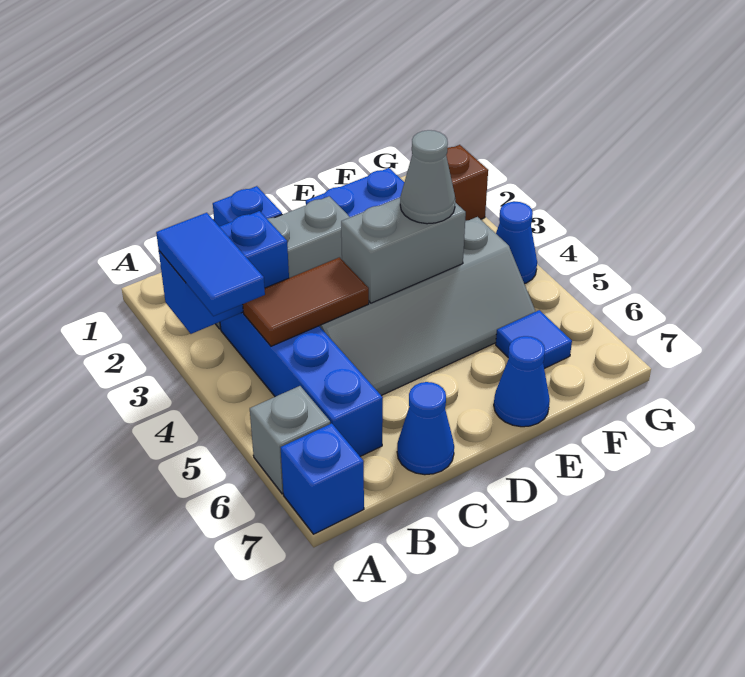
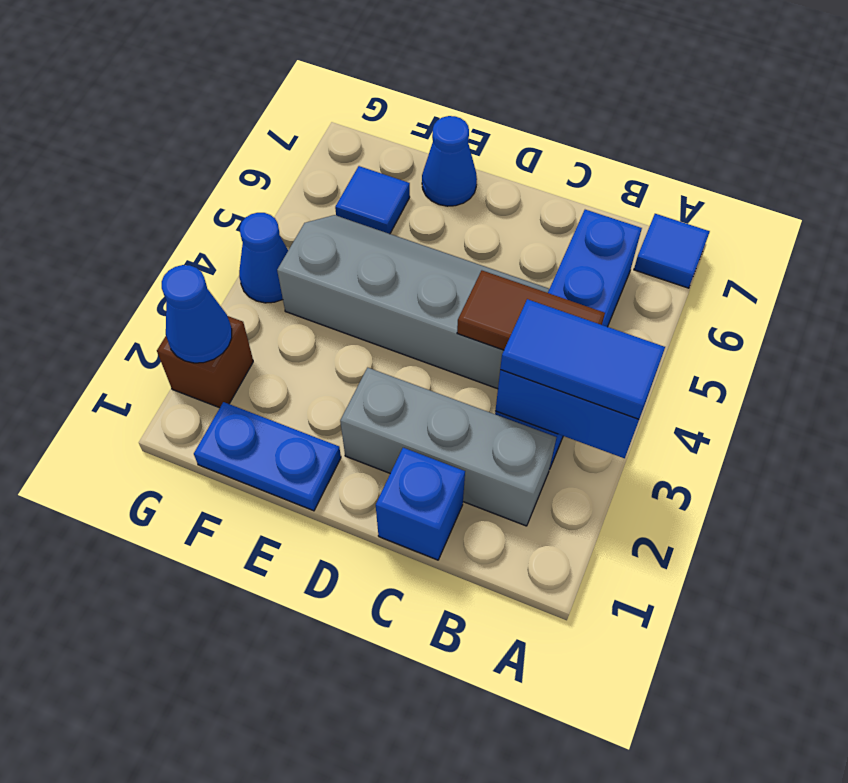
blue tile A3:A4 level 3 -> blue tile A3:B3 level 3
grey brick A6 level 1 -> none
blue brick A7 level 1 -> blue tile A7 level 1
blue cone C7 level 1 -> blue cone G2 level 2
grey brick D4:E4 level 2 -> none
grey cone E4 level 3 -> none

